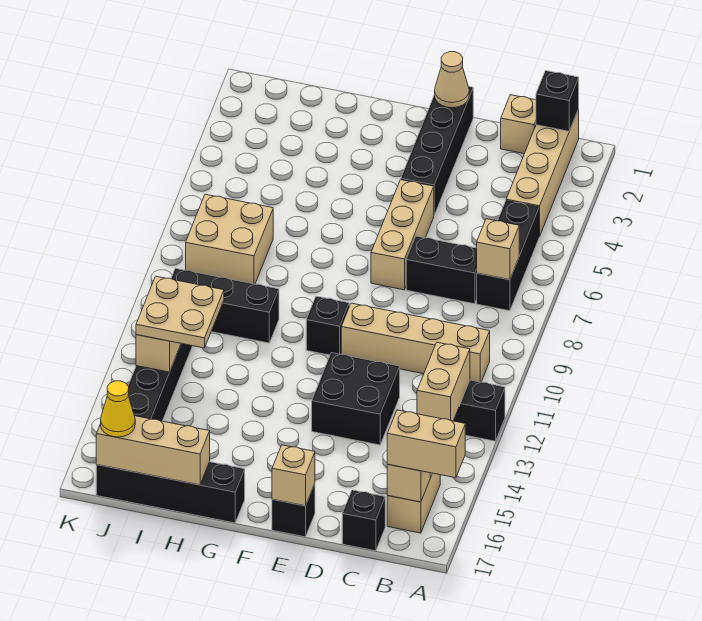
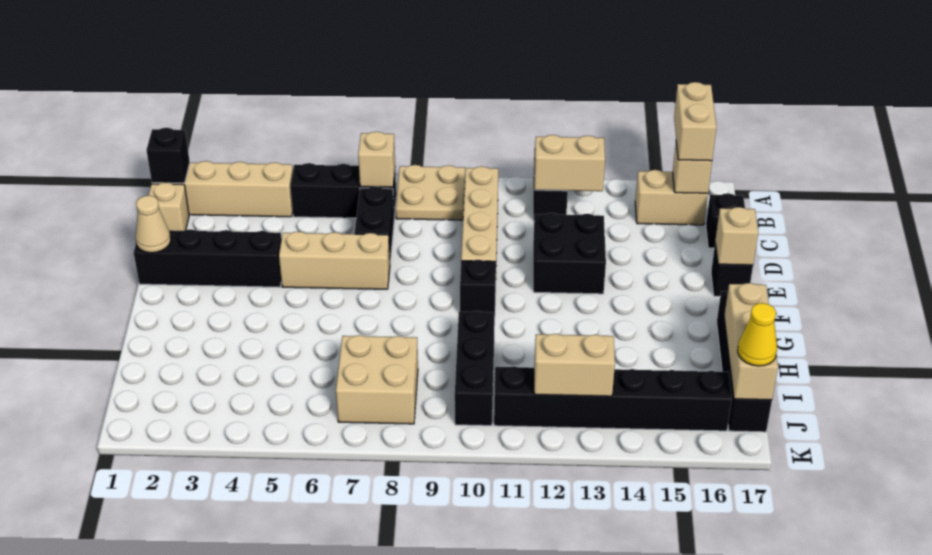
tan plate I12:J13 level 3 -> tan plate A8:B9 level 1

